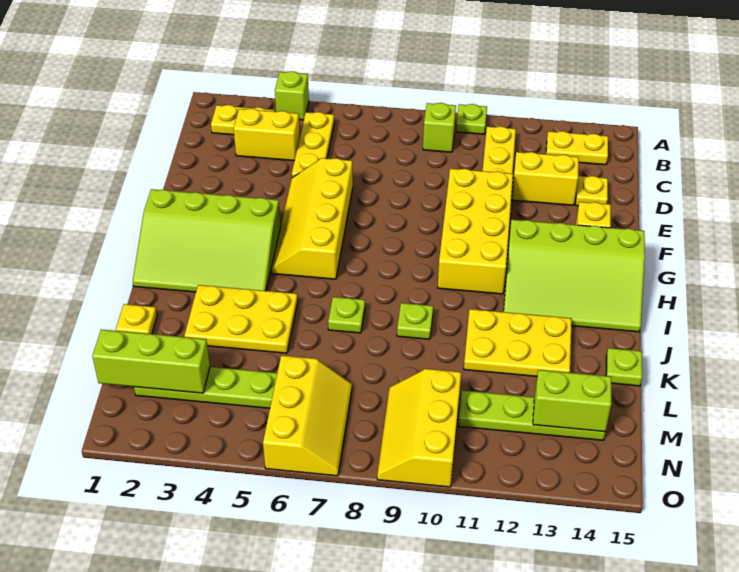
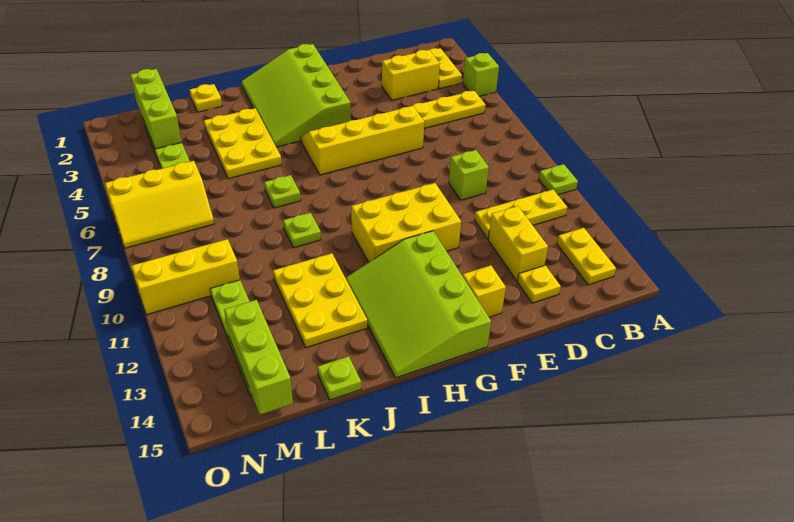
lime brick B9 level 1 -> lime brick D9 level 1
yellow brick C3:C4 level 1 -> yellow brick C3:D3 level 1
yellow brick E10:H11 level 1 -> yellow brick F10:H11 level 1
lime brick M13:M14 level 2 -> lime brick M13:M15 level 2

